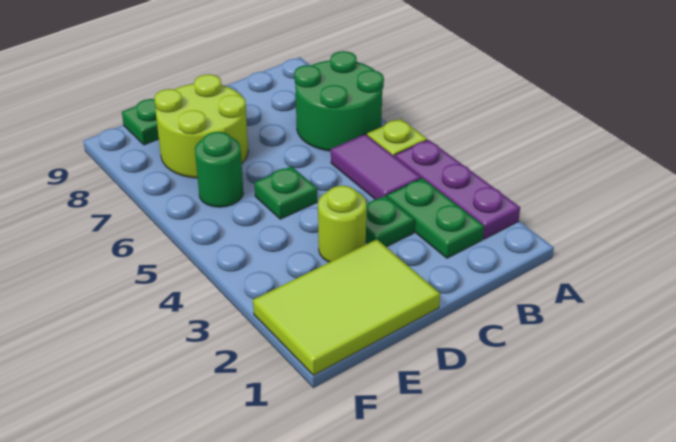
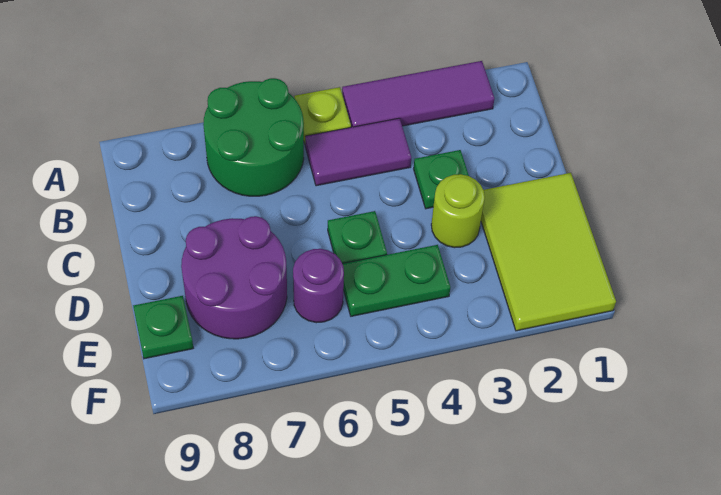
purple plate A2:A4 level 1 -> purple tile A2:A4 level 1
green plate B2:B3 level 1 -> green plate E4:E5 level 1
lime round brick D7:E8 level 1 -> purple round brick D7:E8 level 1
green round brick E6 level 1 -> purple round brick E6 level 1

